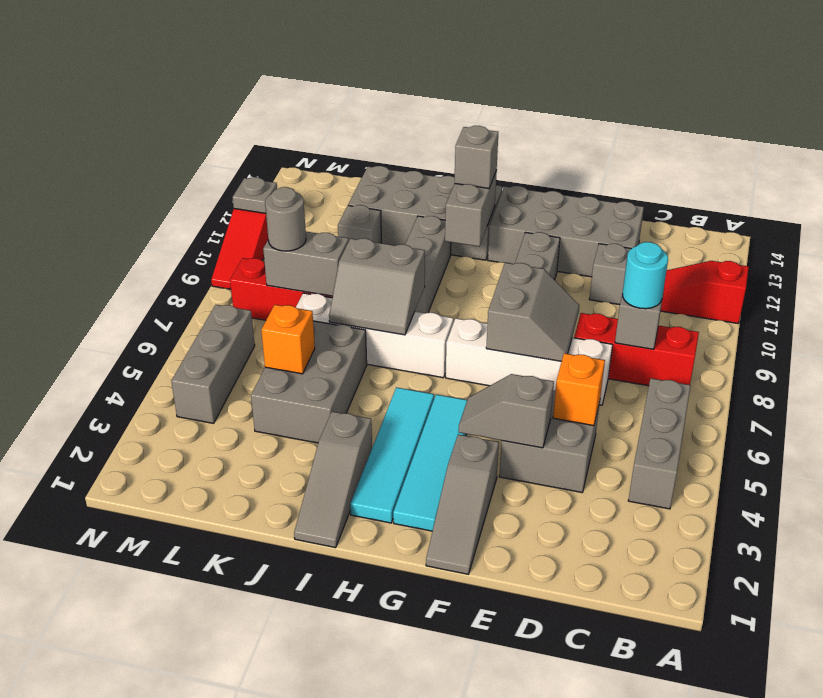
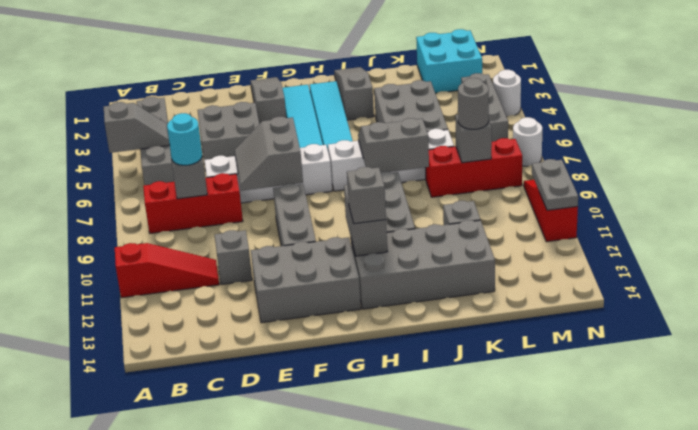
grey brick B4:B6 level 1 -> grey brick B3:B6 level 1
orange brick D5 level 2 -> none
grey brick D12:G13 level 1 -> grey brick E12:G13 level 1
grey slope E4:F4 level 2 top E -> grey slope A5:B5 level 2 top A
orange brick K5 level 2 -> none
grey brick K8:L8 level 2 -> grey brick L8 level 2
none -> cyan brick L1:M2 level 1
none -> white round brick N4 level 1
none -> white round brick N7 level 1
grey plate N11 level 2 -> grey plate N10:N11 level 2

